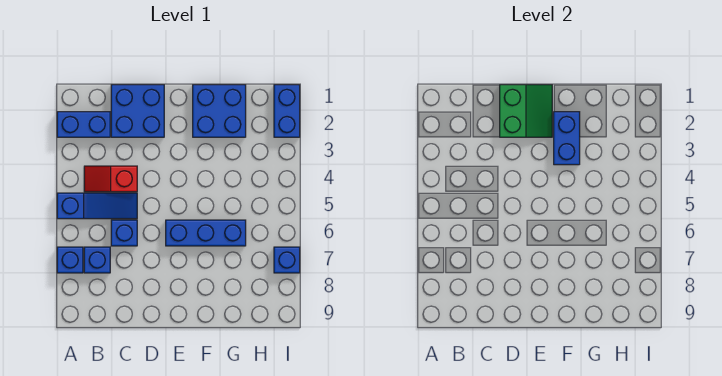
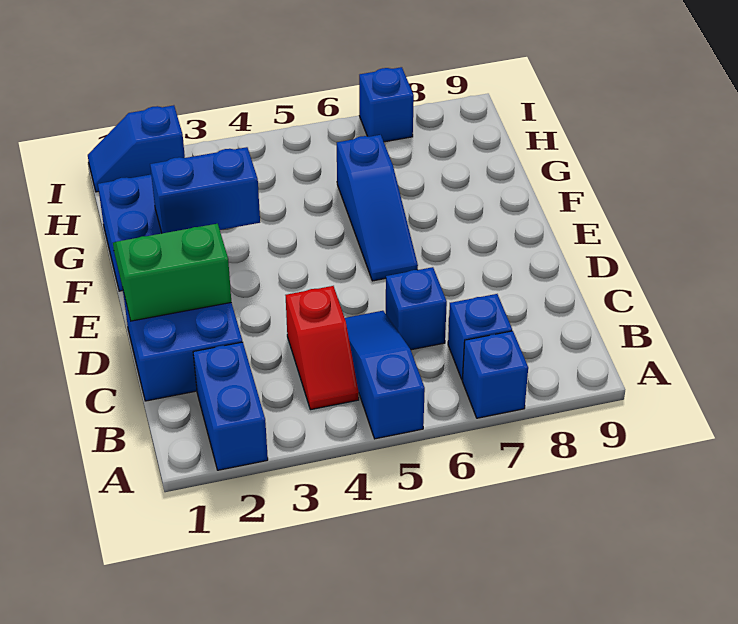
blue brick E6:G6 level 1 -> blue slope E6:G6 level 1 top G
blue brick I1:I2 level 1 -> blue slope I1:I2 level 1 top 2

